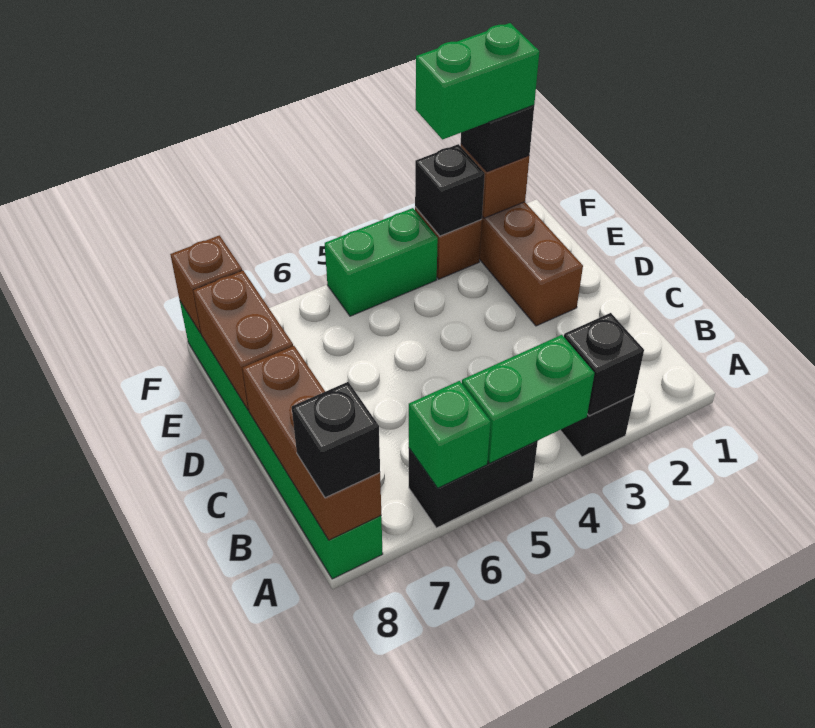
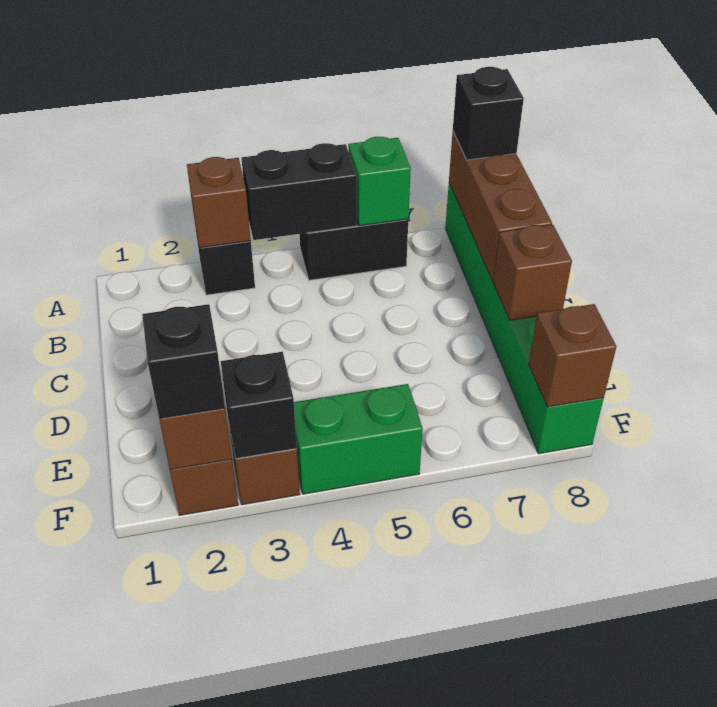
black brick A3 level 2 -> brown brick A3 level 2
green brick A4:A5 level 2 -> black brick A4:A5 level 2
brown brick D8:E8 level 2 -> brown brick D8 level 2
green brick F2:F3 level 4 -> none

